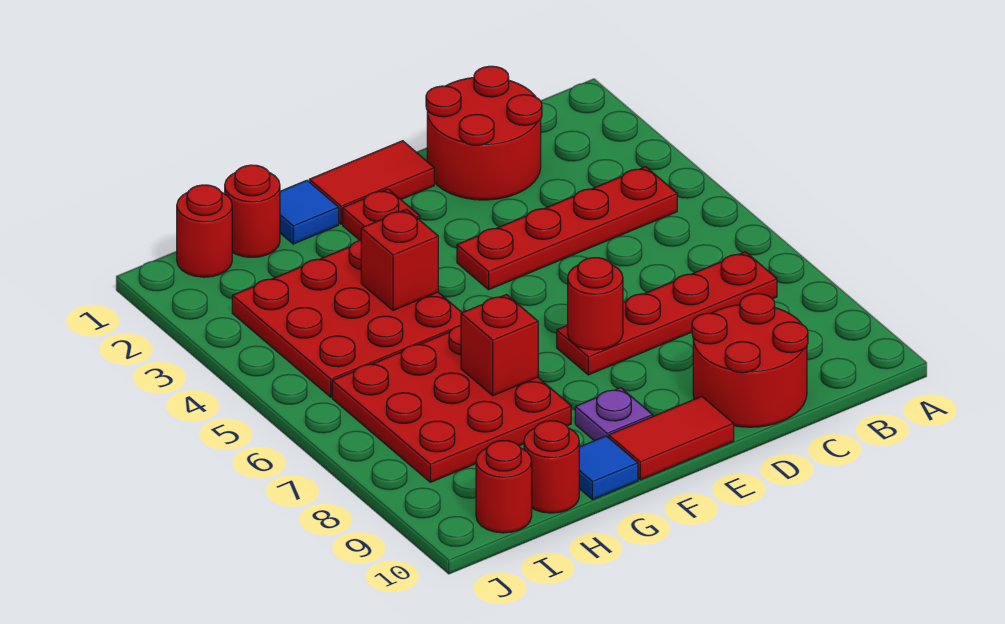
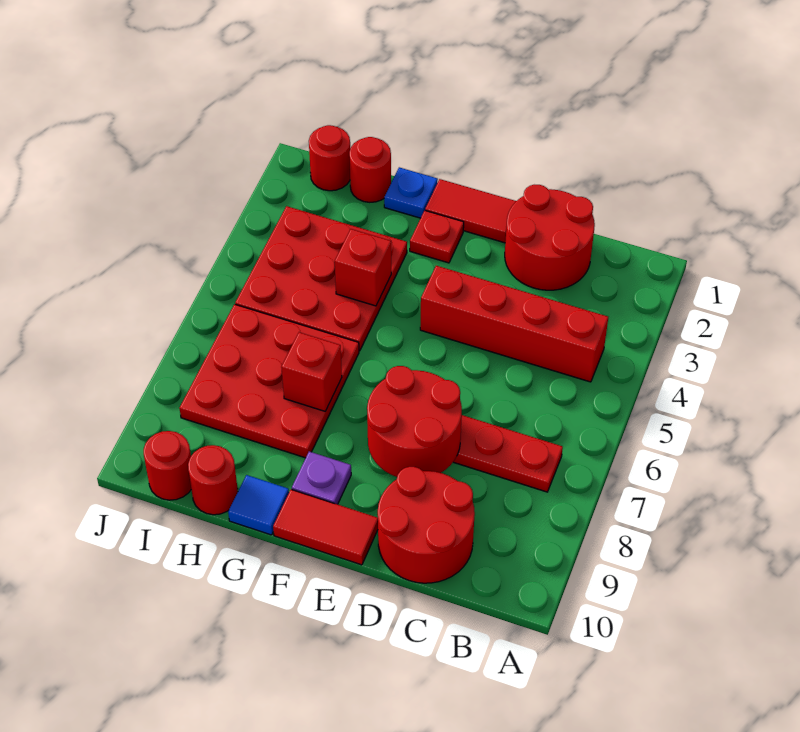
red plate B4:E4 level 1 -> red brick B4:E4 level 1
red round brick E7 level 2 -> red round brick D7:E8 level 2
blue tile G1 level 1 -> blue plate G1 level 1

